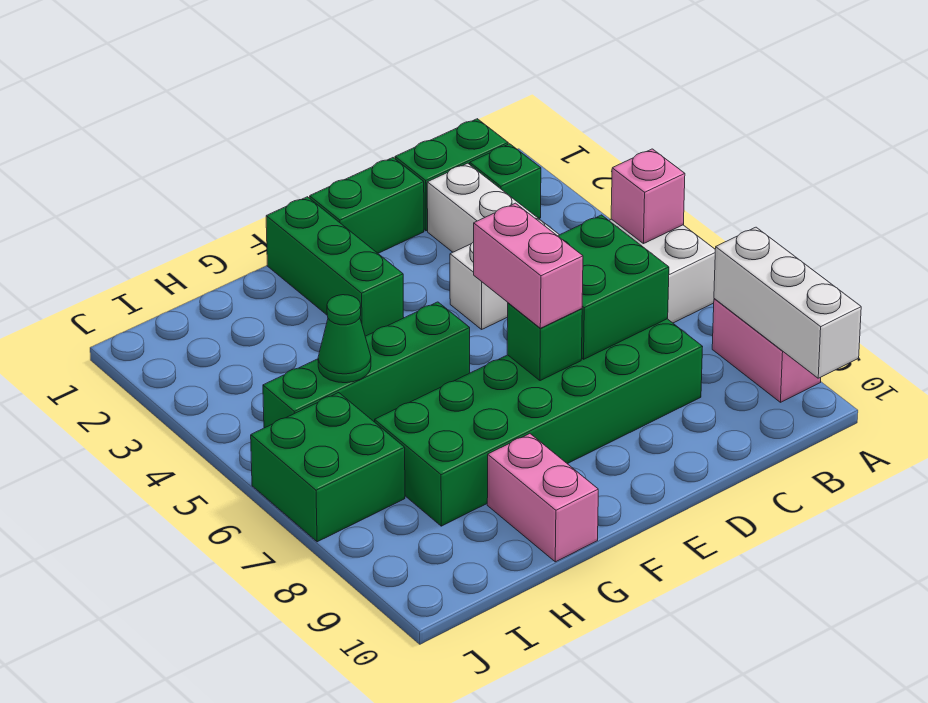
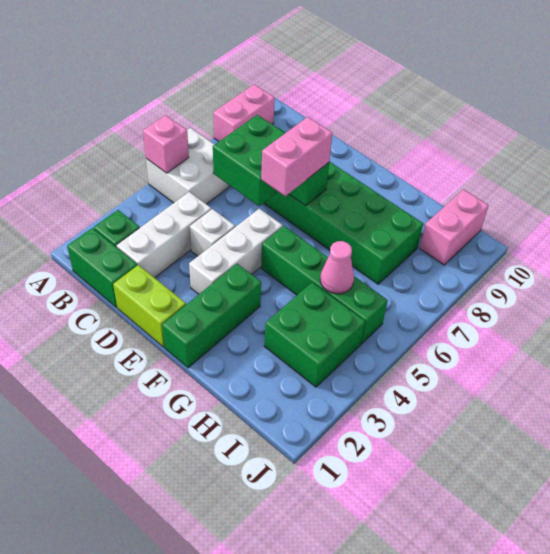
white brick A8:A10 level 2 -> white brick E3:E5 level 1
green brick D1:E1 level 1 -> lime brick D1:E1 level 1
pink brick G9:G10 level 1 -> pink brick I9:I10 level 1
green cone H5 level 2 -> pink cone H5 level 2
green brick I6:J7 level 1 -> green brick H3:I4 level 1

